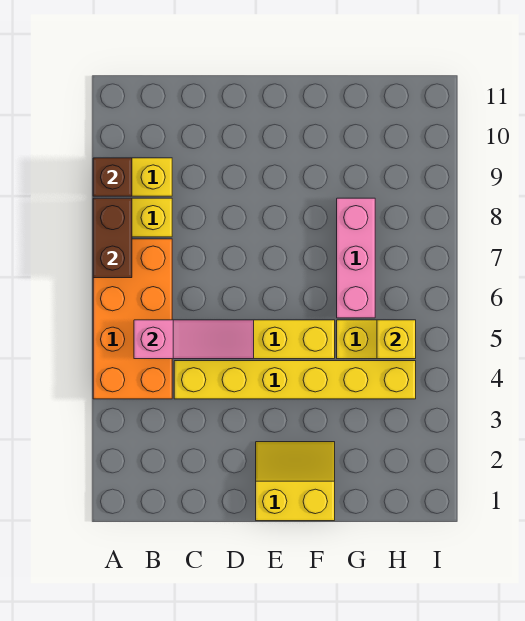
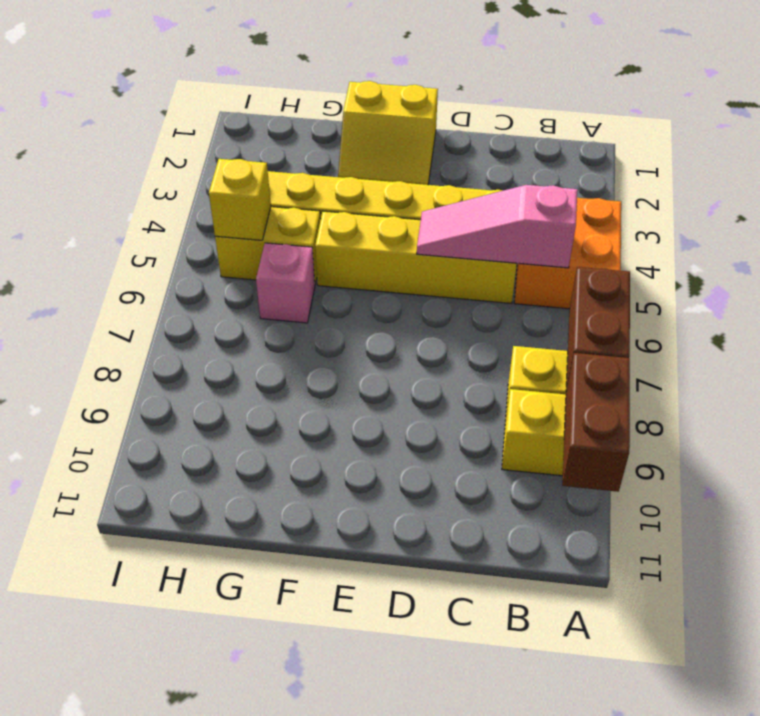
orange brick A4:B7 level 1 -> orange brick A4:B5 level 1
brown brick A9 level 2 -> brown brick A9:A10 level 2
pink brick G6:G8 level 1 -> pink brick G6 level 1

